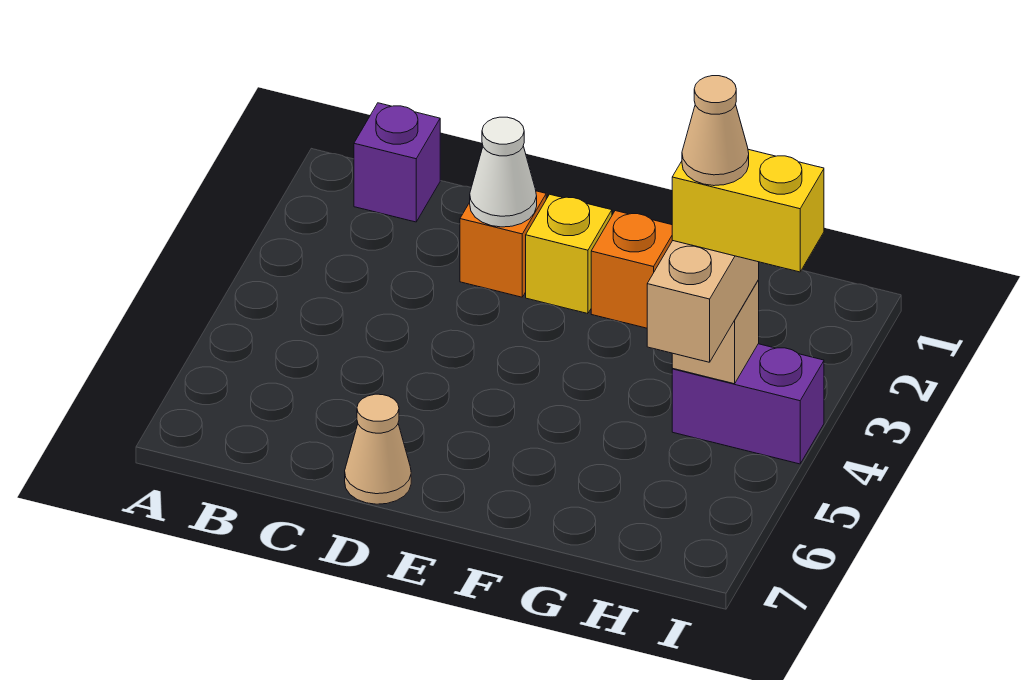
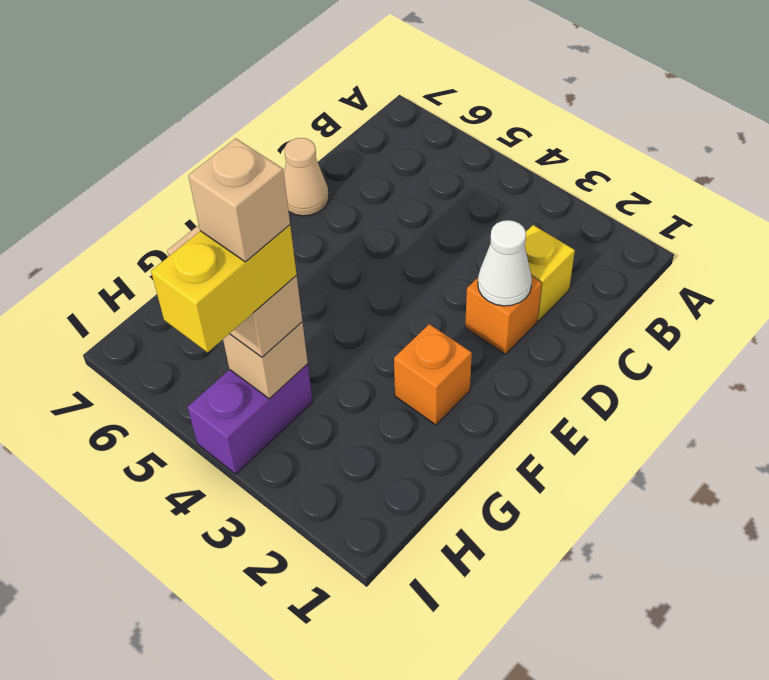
purple brick B1 level 1 -> none
yellow brick E2 level 1 -> yellow brick C2 level 1
tan cone H4 level 5 -> tan brick H4 level 5

